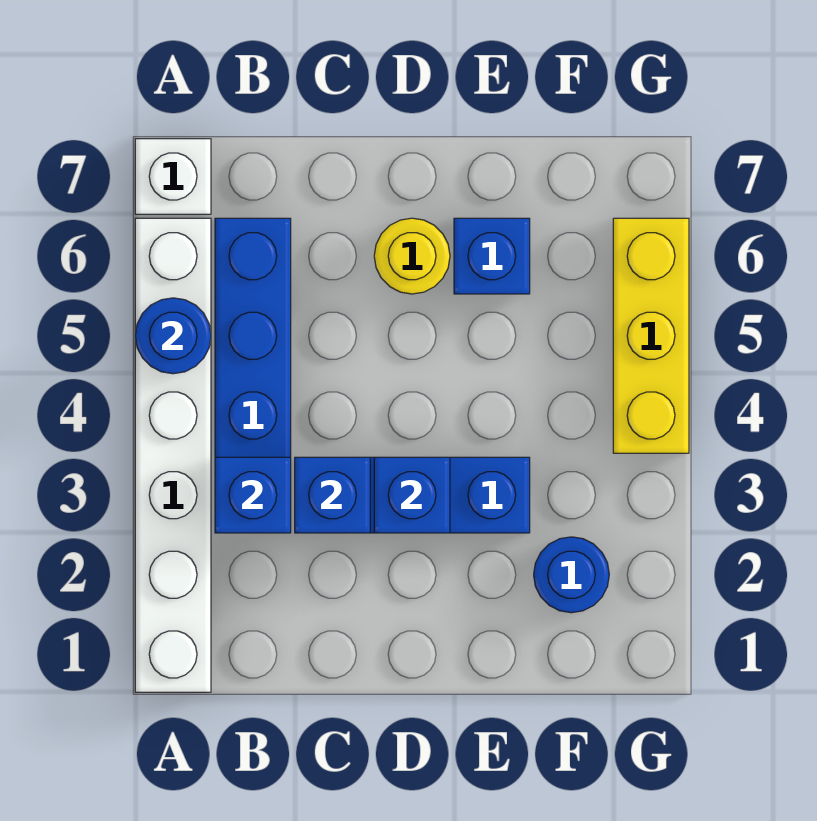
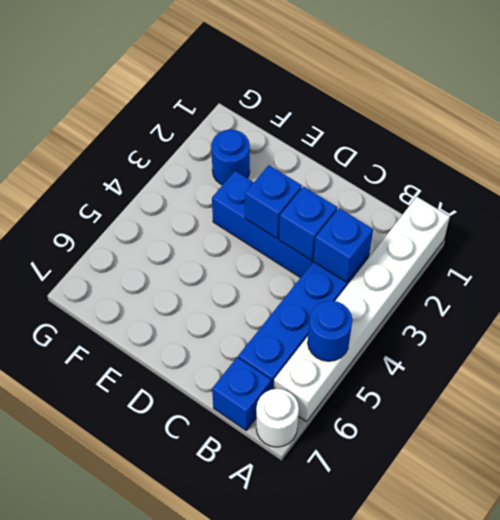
white brick A7 level 1 -> white round brick A7 level 1
yellow round brick D6 level 1 -> none
blue brick E6 level 1 -> blue brick B7 level 1
yellow brick G4:G6 level 1 -> none

